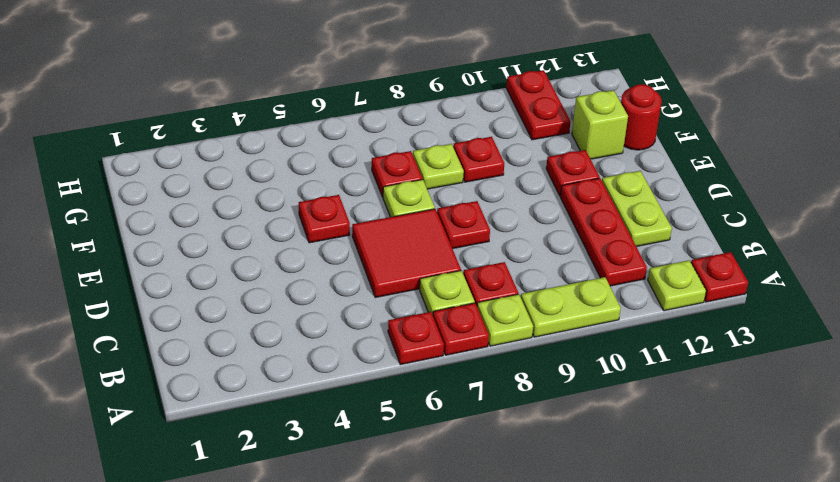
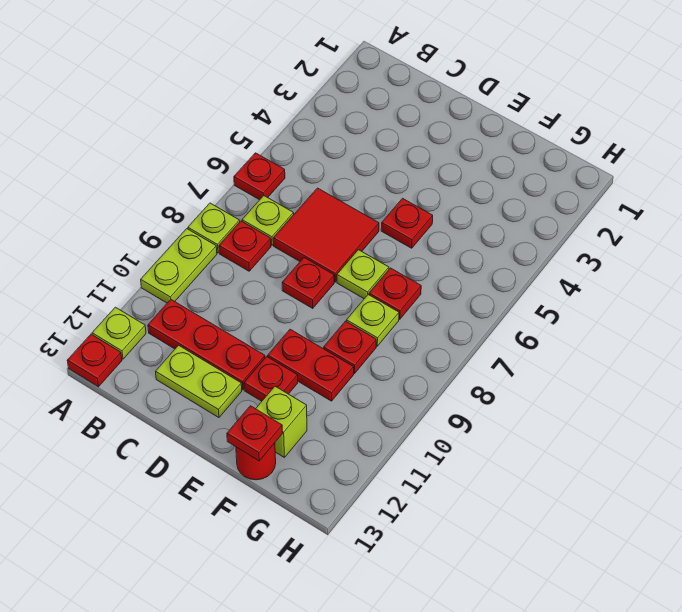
red plate A7 level 1 -> red plate F13 level 2
red plate G11:H11 level 1 -> red plate E10:F10 level 1

